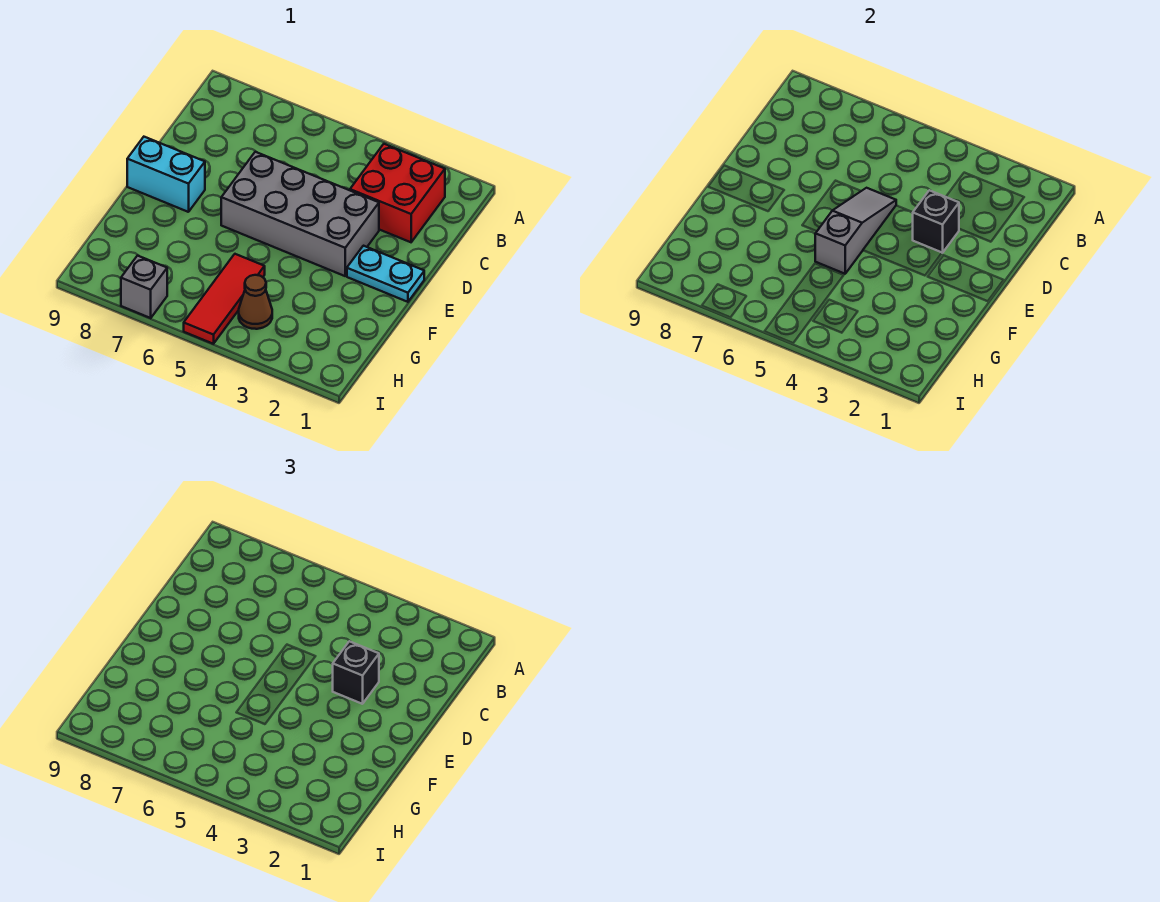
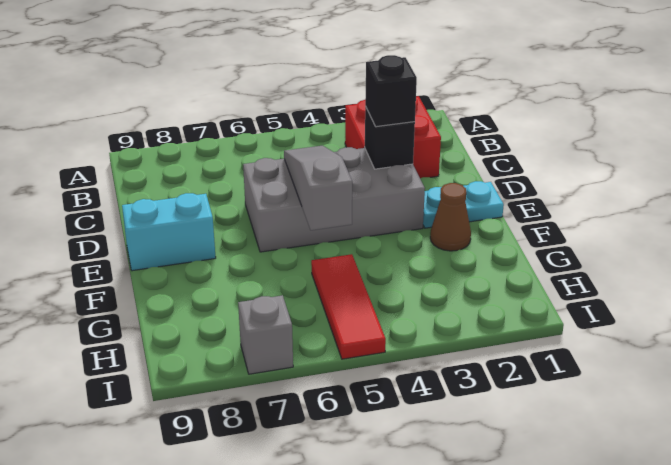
brown cone H4 level 1 -> brown cone F2 level 1

